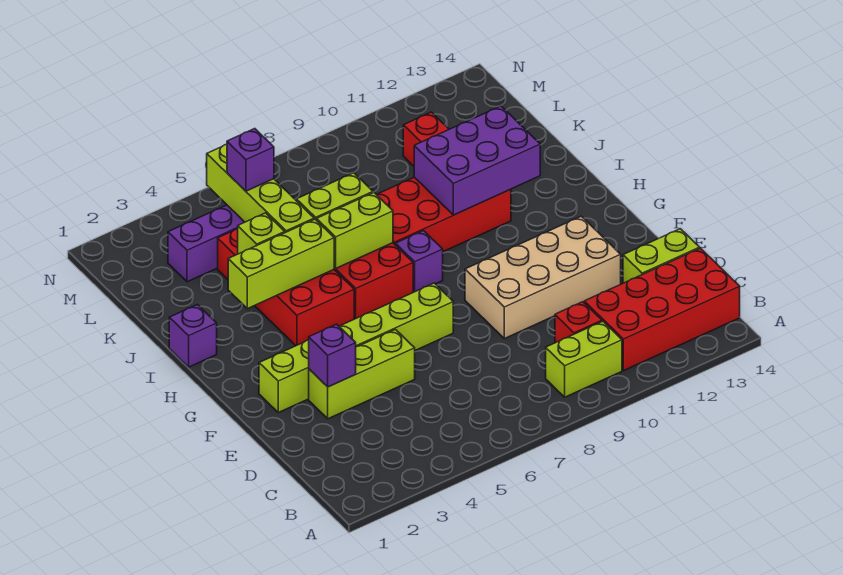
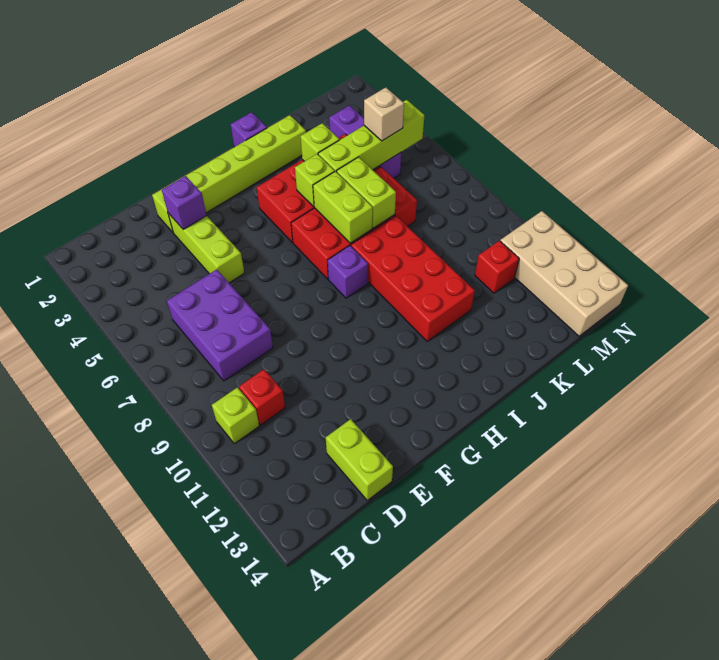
lime brick B9:B10 level 1 -> lime brick B10 level 1
red brick B11:C14 level 1 -> none
tan brick E9:F12 level 1 -> tan brick M11:N14 level 1
lime brick F2:F7 level 1 -> lime brick E2:J2 level 1
lime brick I3:I5 level 2 -> lime brick I5 level 2
purple brick I10:J12 level 2 -> purple brick C6:D8 level 1
purple brick L5 level 3 -> tan brick L5 level 3

